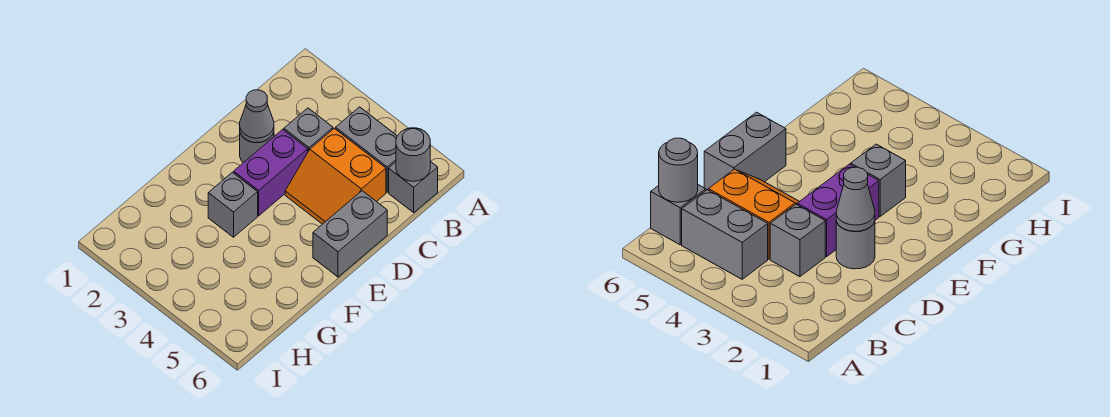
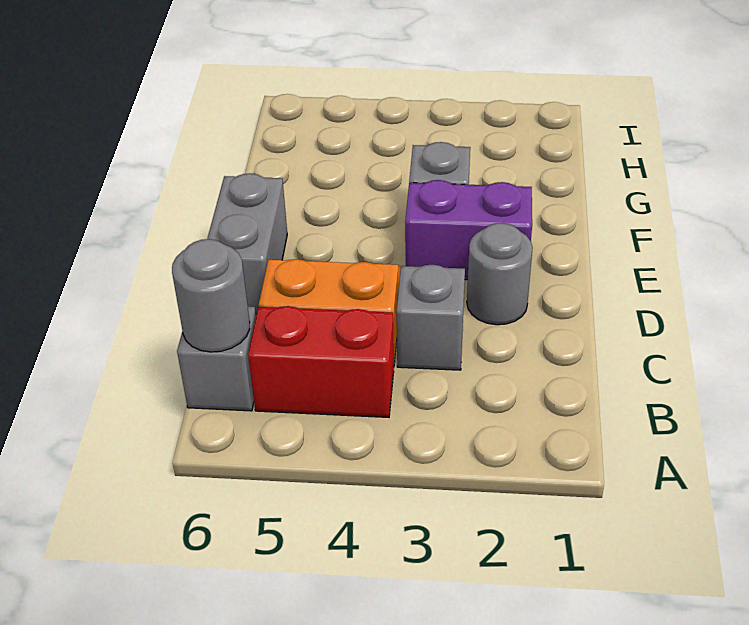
grey brick B4:B5 level 1 -> red brick B4:B5 level 1
grey cone D2 level 2 -> none
purple brick D3:E3 level 1 -> purple brick E2:E3 level 1

